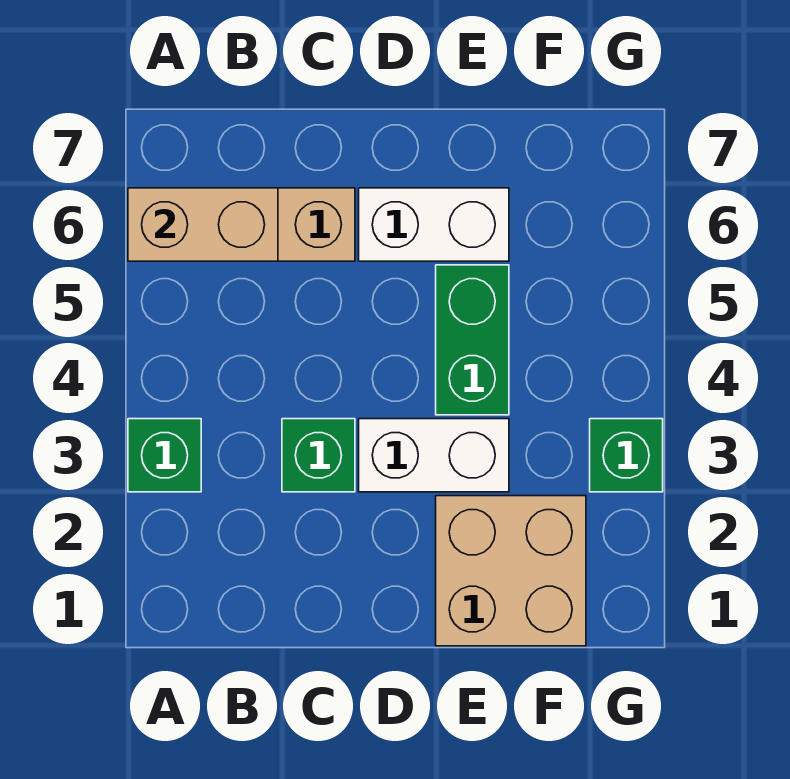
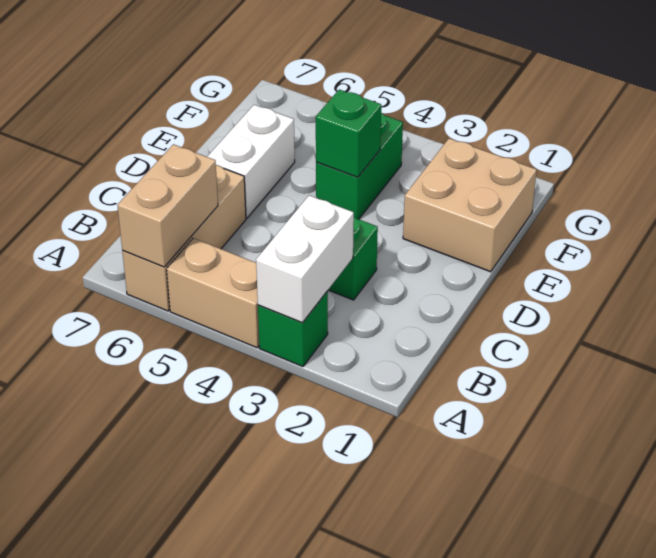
none -> tan brick A4:A5 level 1
white brick D3:E3 level 1 -> white brick A3:B3 level 2
green brick E4:E5 level 1 -> green brick E4:F4 level 1
green brick G3 level 1 -> green brick E4 level 2

